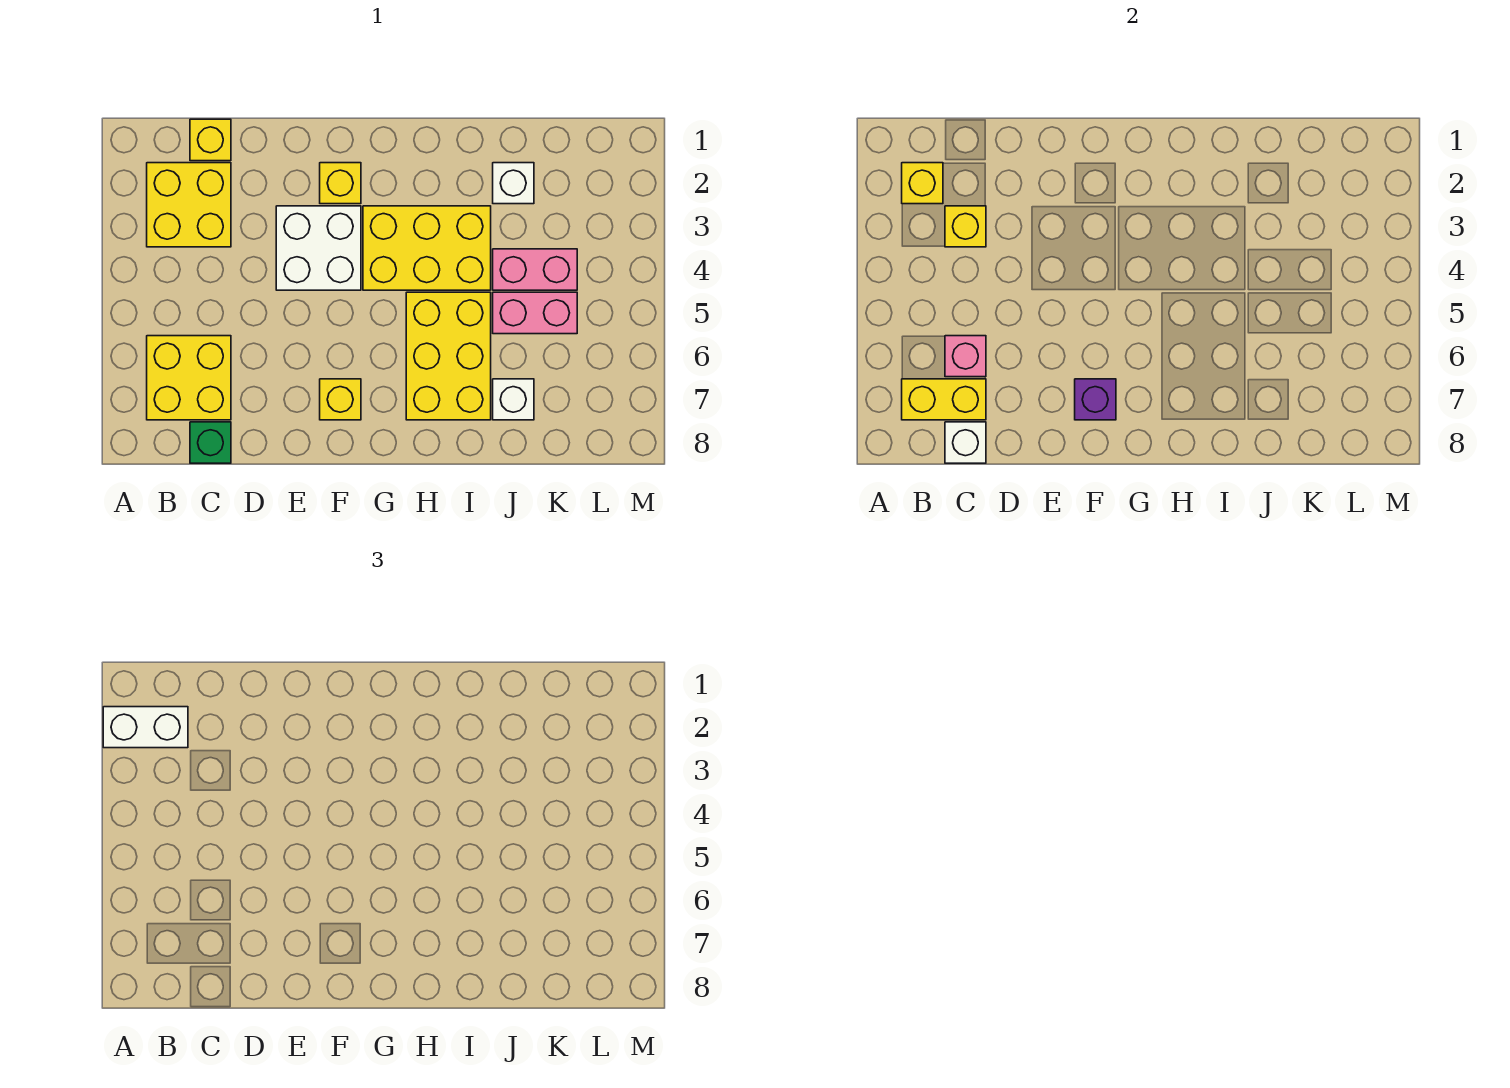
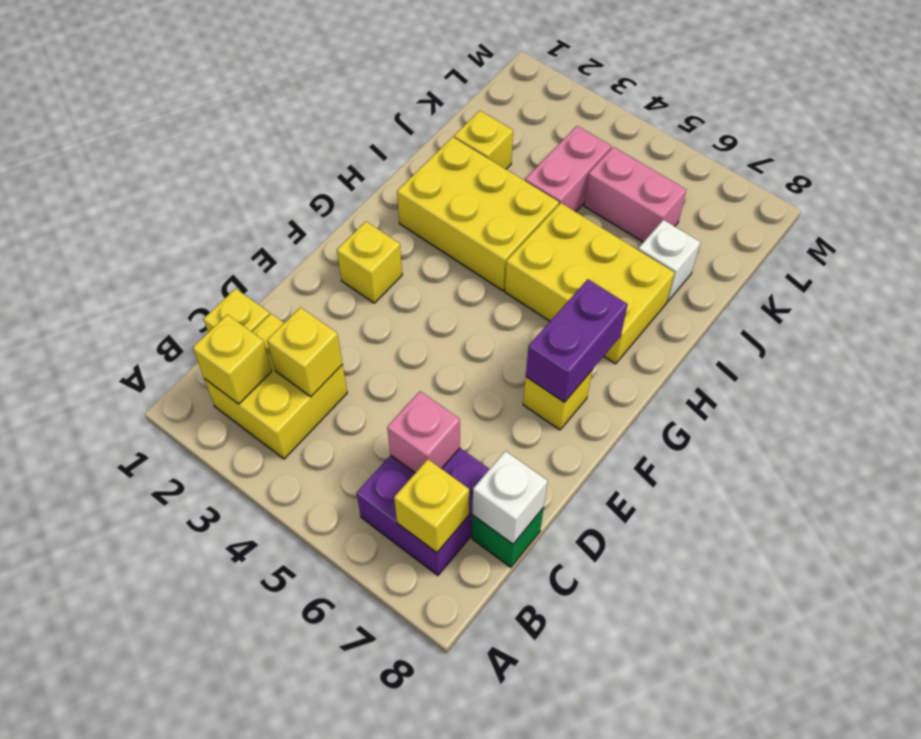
white brick A2:B2 level 3 -> none
yellow brick B6:C7 level 1 -> purple brick B6:C7 level 1
yellow brick B7:C7 level 2 -> yellow brick B7 level 2
white brick E3:F4 level 1 -> none
purple brick F7 level 2 -> purple brick F7:G7 level 2
yellow brick G3:I4 level 1 -> yellow brick H2:I4 level 1
white brick J2 level 1 -> yellow brick J2 level 1
pink brick J5:K5 level 1 -> pink brick K5:K6 level 1

